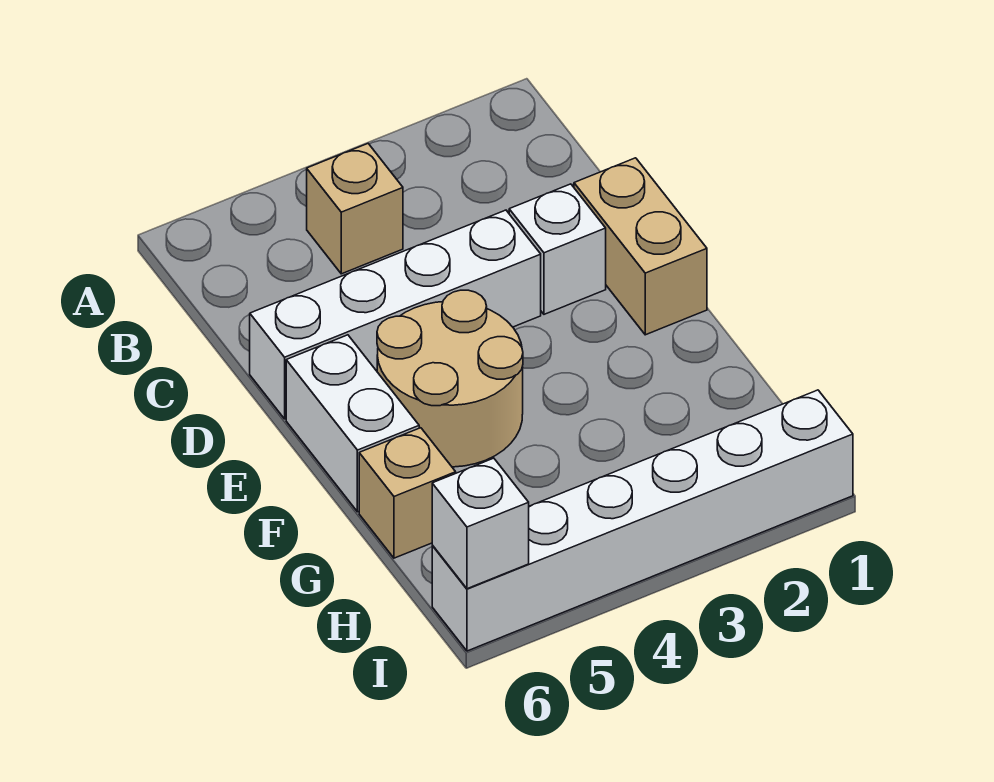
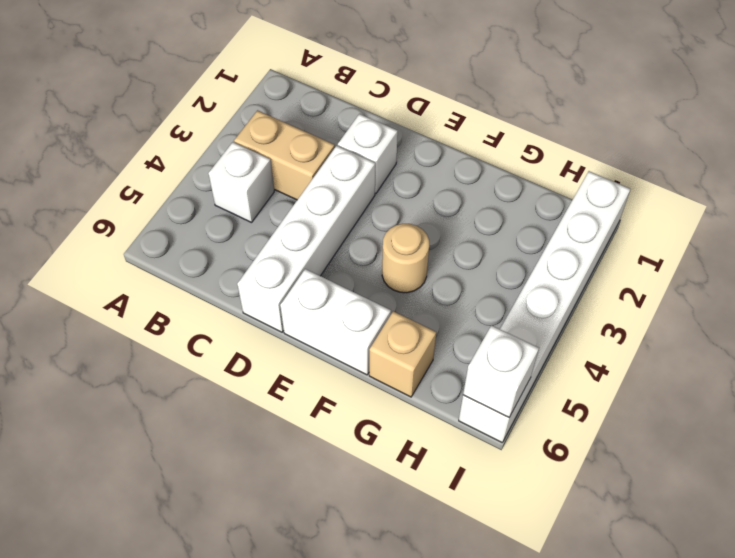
tan brick B4 level 1 -> white brick B4 level 1
tan brick D1:E1 level 1 -> tan brick B3:C3 level 1
tan round brick E4:F5 level 1 -> tan round brick F4 level 1

